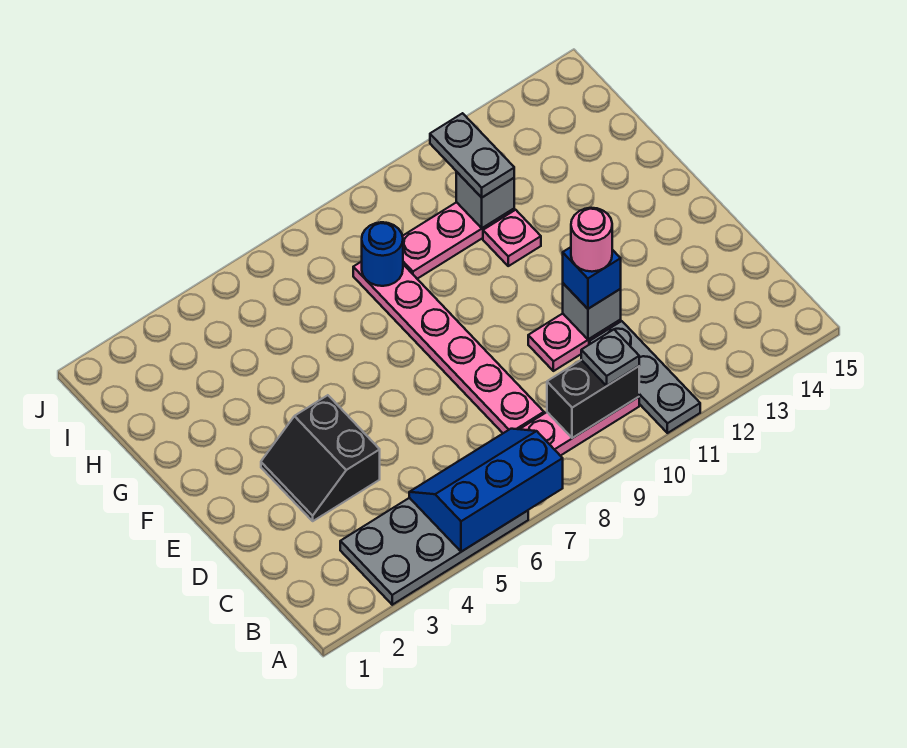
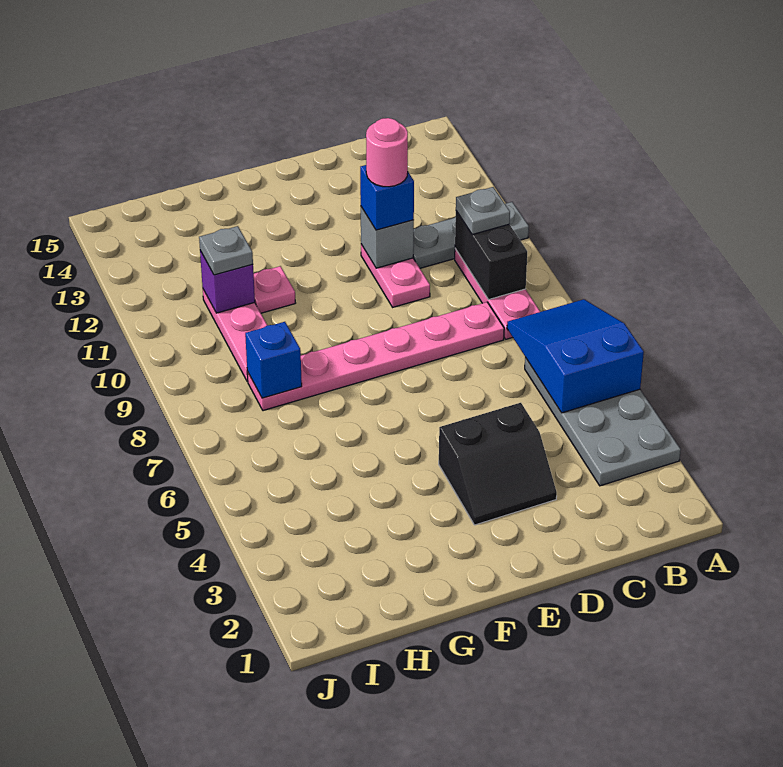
blue slope A5:B7 level 2 top A -> blue slope A5:B7 level 2 top 5
blue round brick H8 level 2 -> blue brick H8 level 2
grey brick H11 level 2 -> purple brick H11 level 2
grey plate H11:I11 level 3 -> grey plate H11 level 3

